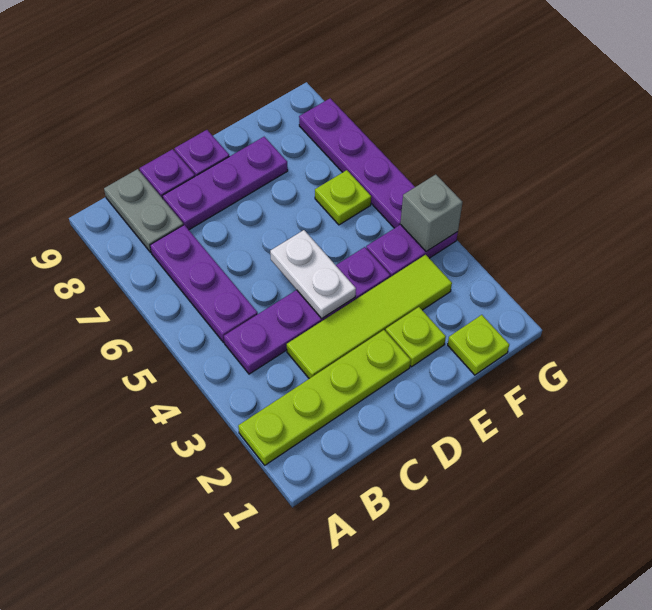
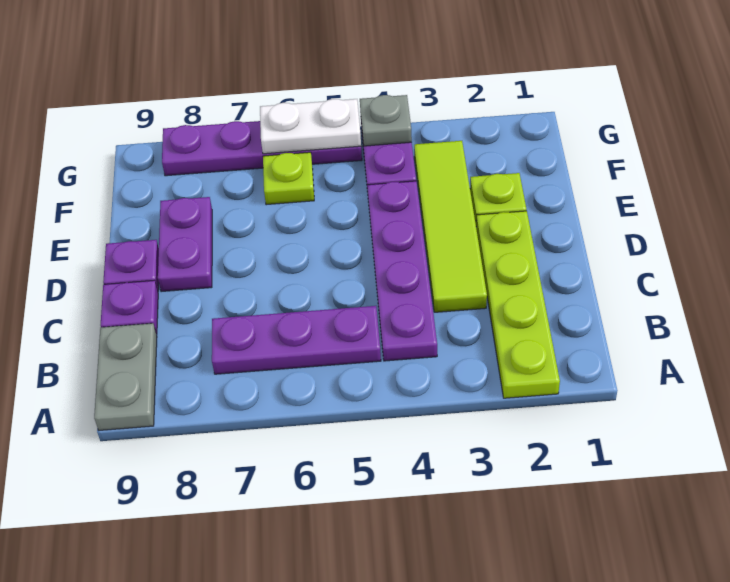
grey plate B8:B9 level 1 -> grey plate A9:B9 level 1
purple plate C8:E8 level 1 -> purple plate D8:E8 level 1
white plate D4:D5 level 2 -> white plate G5:G6 level 2
lime plate F1 level 1 -> none
grey brick G4 level 2 -> grey plate G4 level 2

